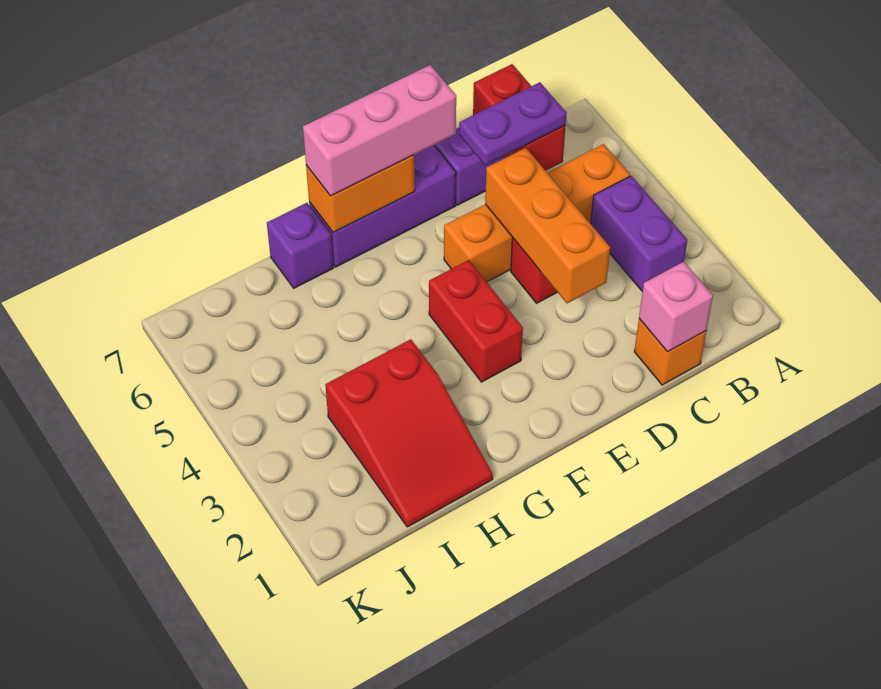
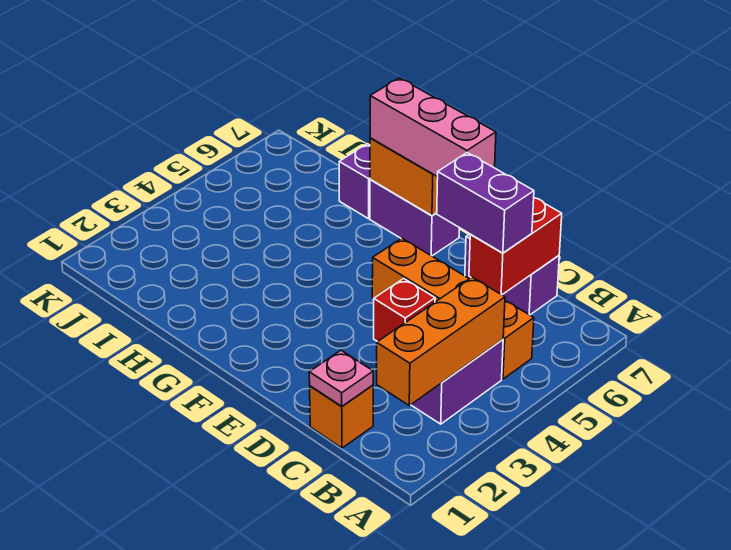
pink brick C1 level 2 -> pink plate C1 level 2
purple plate C6:D6 level 3 -> purple brick C6:D6 level 3
orange brick D3:D5 level 2 -> orange brick B2:B4 level 2
purple brick E7:G7 level 1 -> purple brick F7:G7 level 1
red brick F3:F4 level 1 -> none
red slope H1:I3 level 1 top 3 -> none

